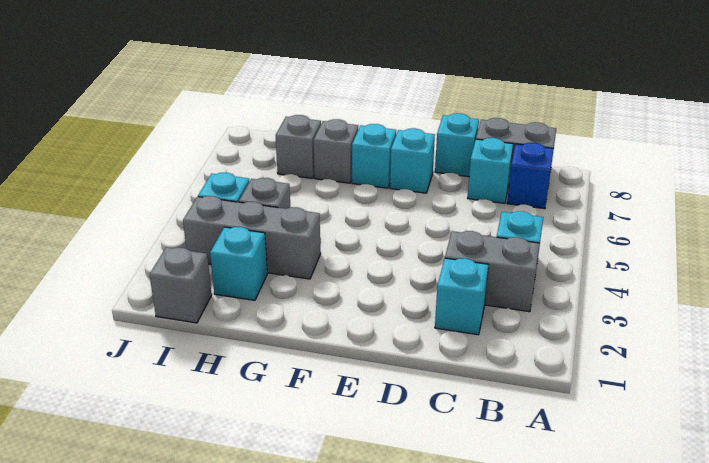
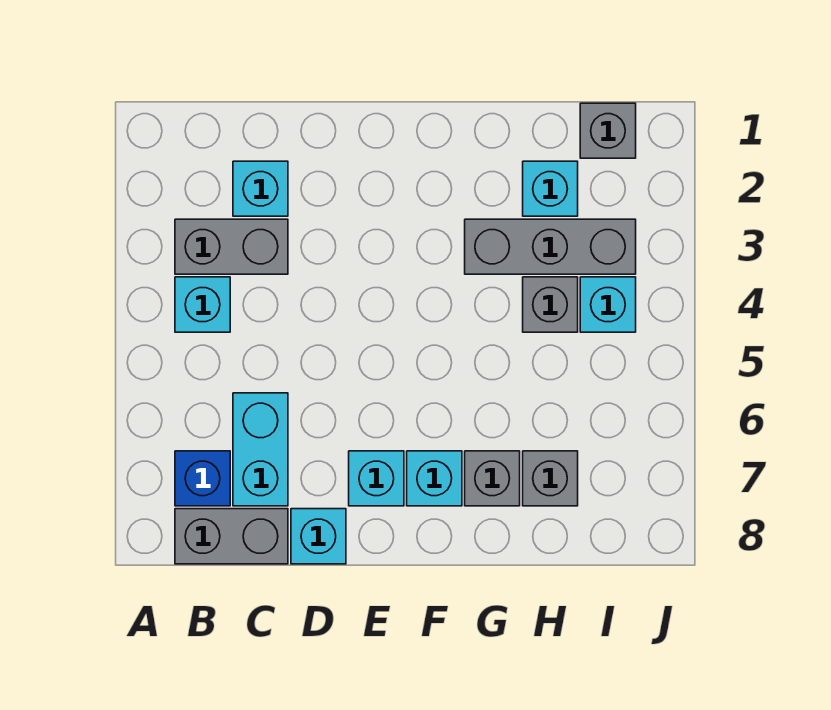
cyan brick C7 level 1 -> cyan brick C6:C7 level 1

